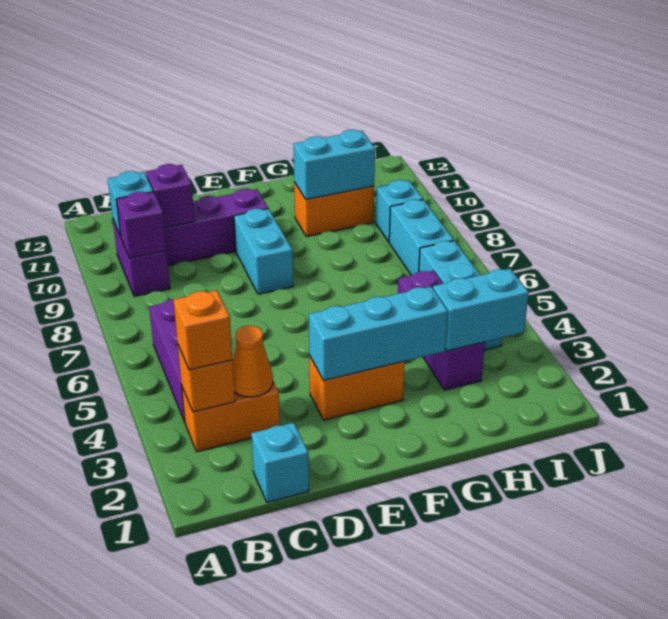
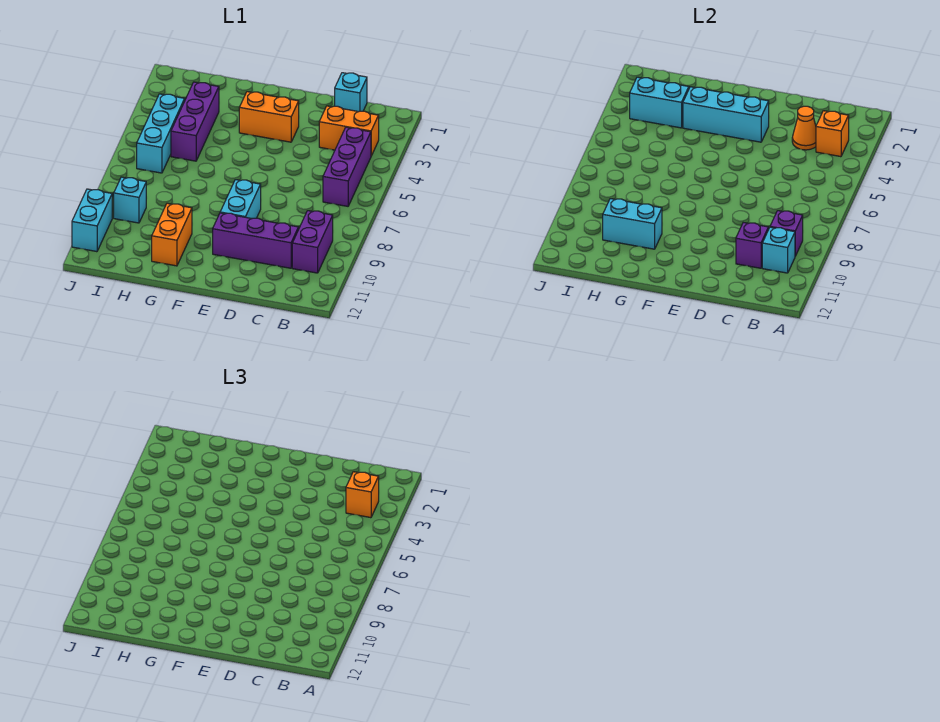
orange brick G10:H10 level 1 -> orange brick G10:G11 level 1
cyan brick I7:I8 level 1 -> cyan brick J10:J11 level 1

